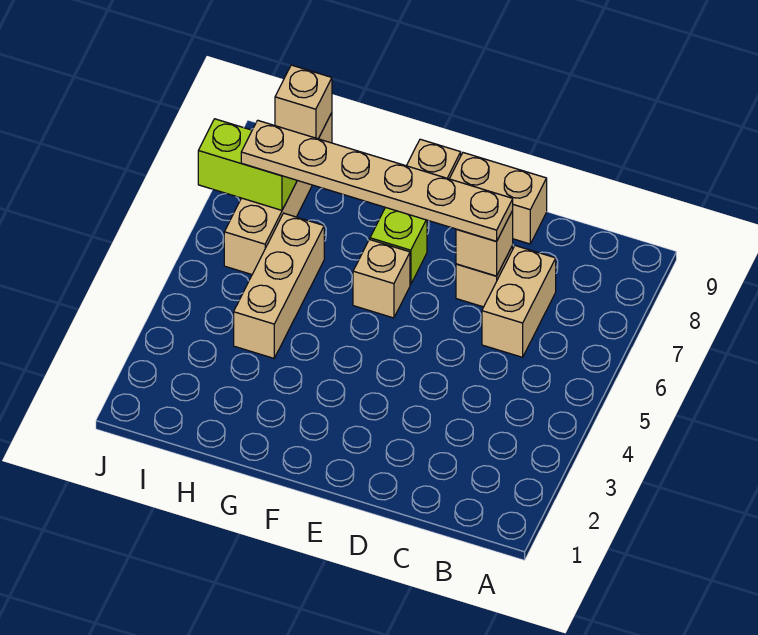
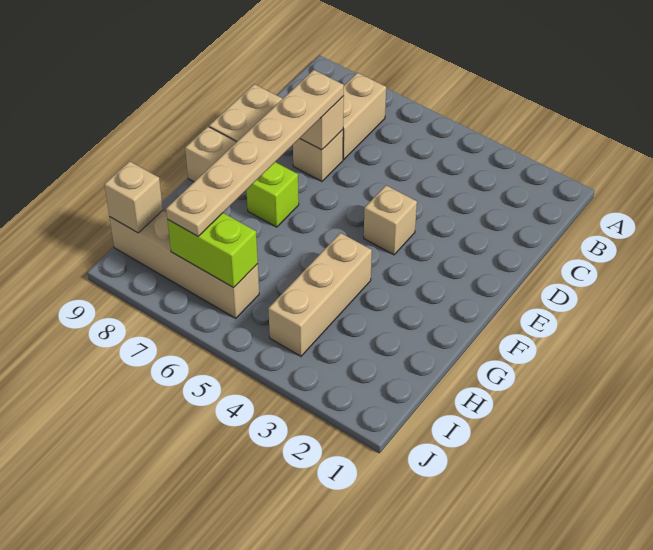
tan brick C6:C7 level 1 -> tan brick B7:C7 level 1
tan brick F6 level 1 -> tan brick E4 level 1
tan brick H4:H6 level 1 -> tan brick G4:I4 level 1
lime brick I7:J7 level 2 -> lime brick I6:I7 level 2

